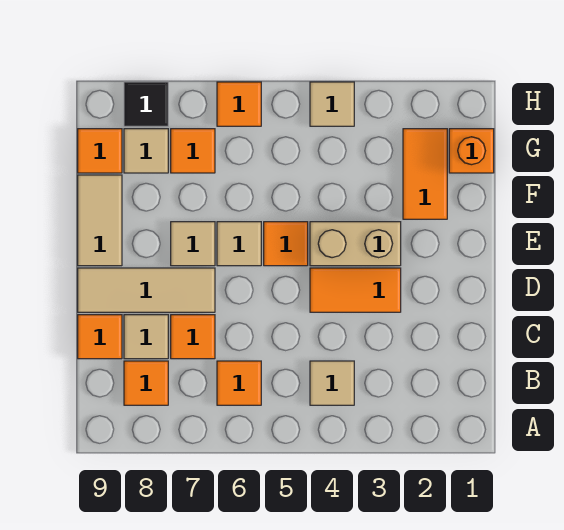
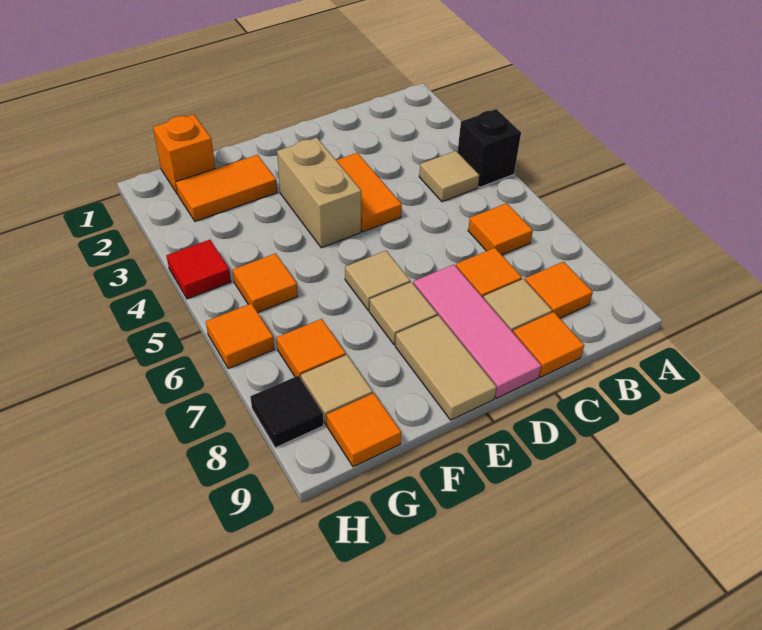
none -> black brick A4 level 1
tan tile D7:D9 level 1 -> pink tile D7:D9 level 1
orange tile E5 level 1 -> orange tile G5 level 1
tan tile E9:F9 level 1 -> tan tile E8:E9 level 1
tan tile H4 level 1 -> red tile H4 level 1

